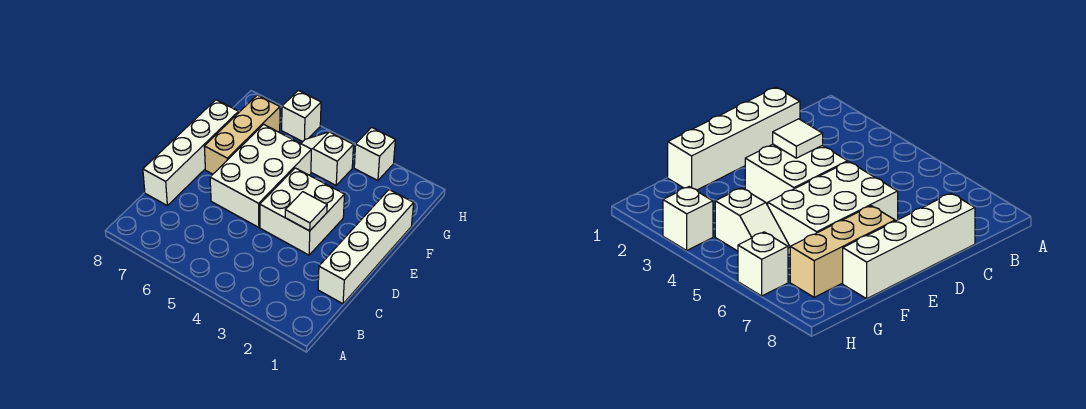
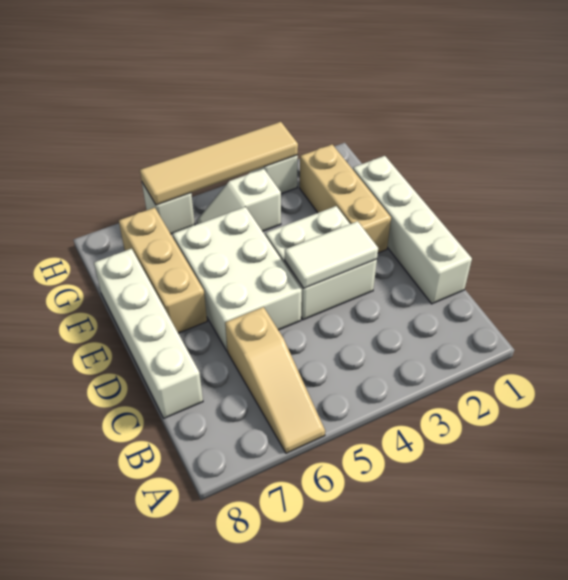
none -> tan slope A6:C6 level 1 top C
white tile D3 level 2 -> white tile D3:D4 level 2
none -> tan brick E2:G2 level 1
none -> tan tile H3:H6 level 2

